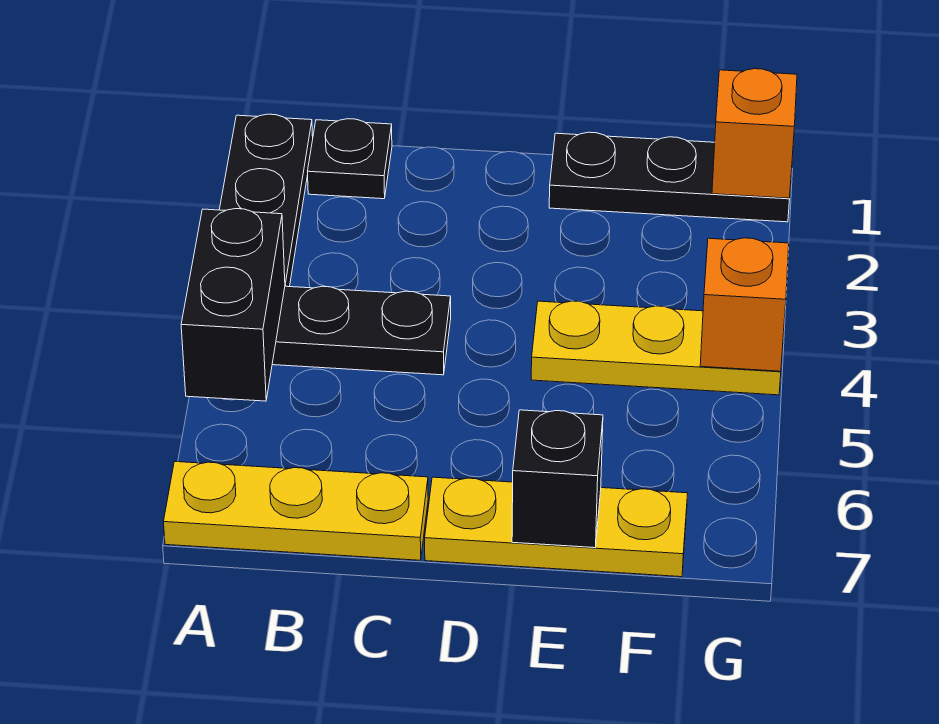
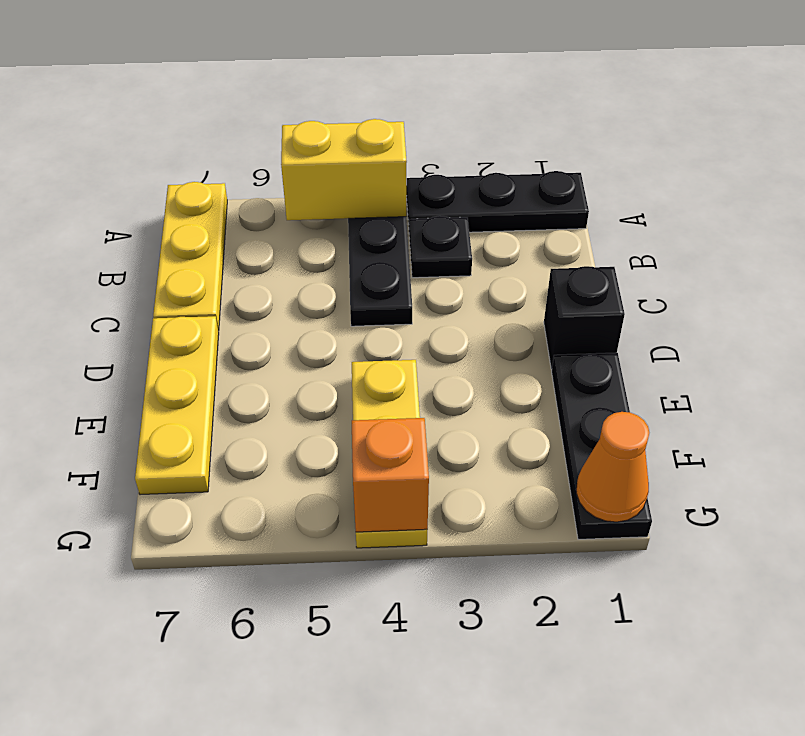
black brick A4:A5 level 2 -> yellow brick A4:A5 level 2
black plate B1 level 1 -> black plate B3 level 1
black brick E7 level 2 -> black brick D1 level 1
orange brick G1 level 2 -> orange cone G1 level 2

